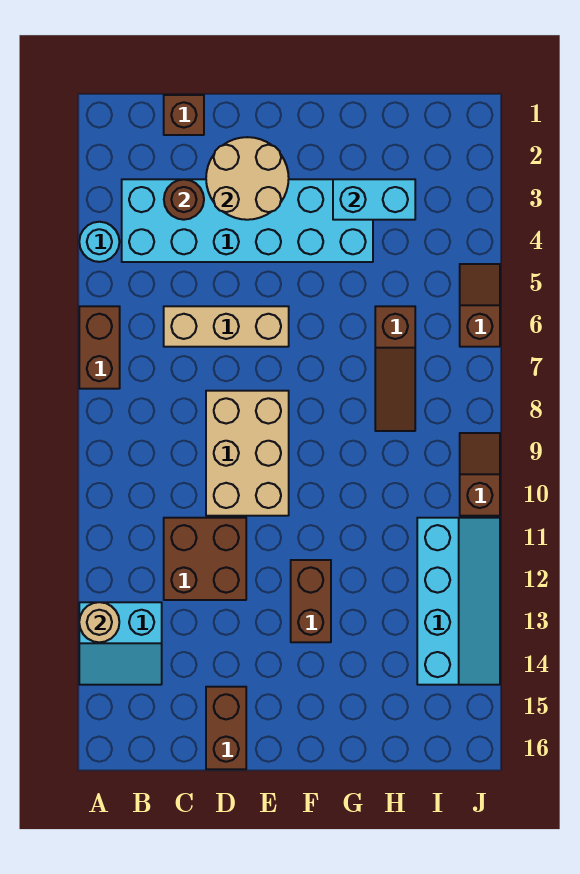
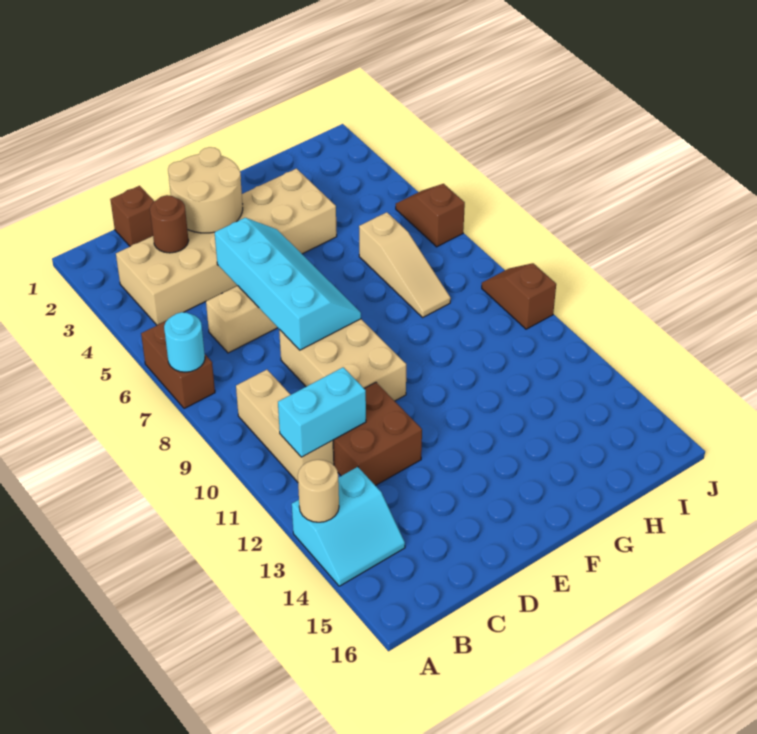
cyan round brick A4 level 1 -> cyan round brick A7 level 2
cyan brick B3:G4 level 1 -> tan brick B3:G4 level 1
none -> tan brick B9:B11 level 1
brown brick D15:D16 level 1 -> none
brown brick F12:F13 level 1 -> none
cyan brick G3:H3 level 2 -> cyan brick B11:C11 level 2
brown slope H6:H8 level 1 top 6 -> tan slope H6:H8 level 1 top 6
cyan slope I11:J14 level 1 top I -> cyan slope D5:E8 level 2 top D

